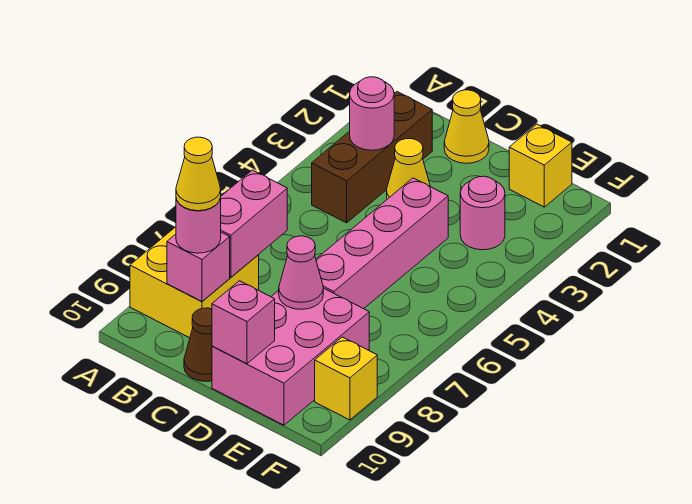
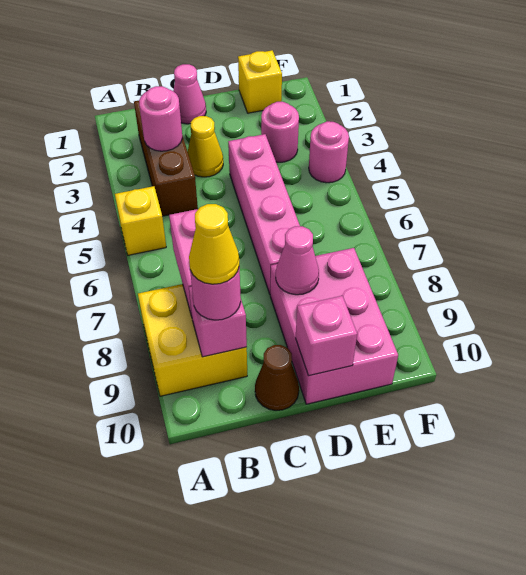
yellow cone C1 level 1 -> pink cone C1 level 1
none -> pink round brick F4 level 1
yellow brick F9 level 1 -> yellow brick A5 level 1

